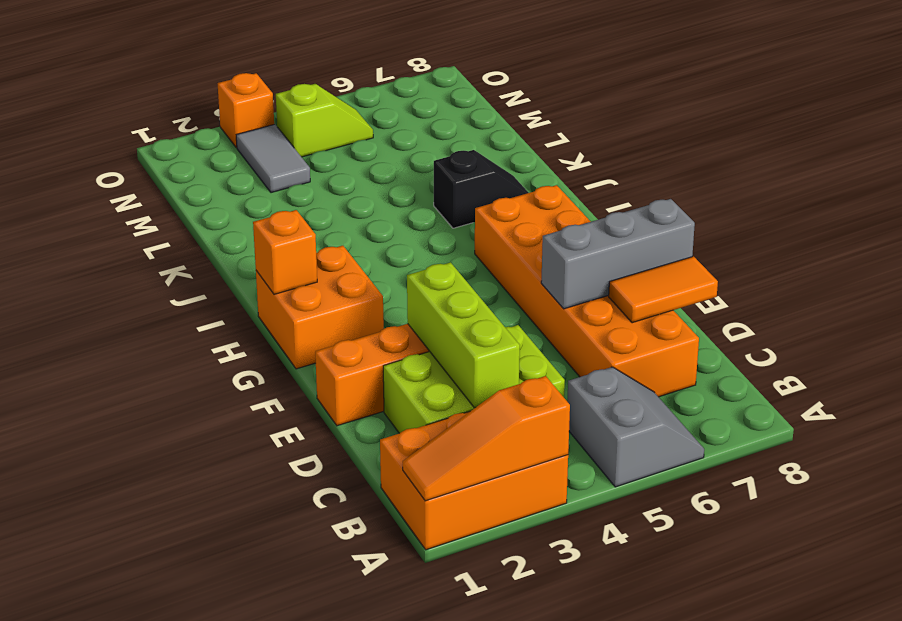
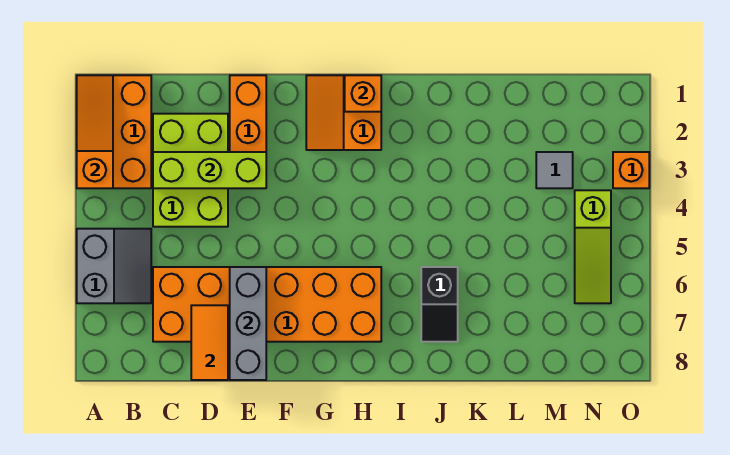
grey slope A5:B6 level 1 top 5 -> grey slope A5:B6 level 1 top A
orange brick G1:H2 level 1 -> orange slope G1:H2 level 1 top H
grey tile M3:N3 level 1 -> grey tile M3 level 1
lime slope N4:N5 level 1 top 4 -> lime slope N4:N6 level 1 top 4

